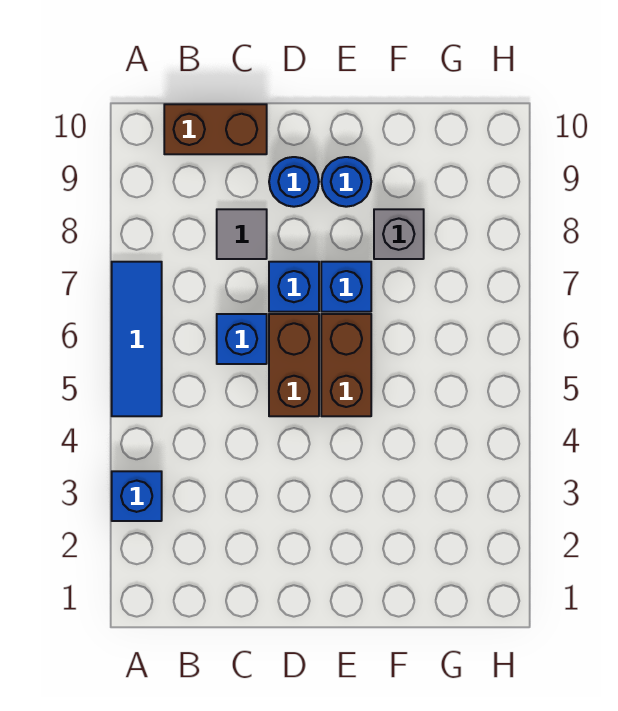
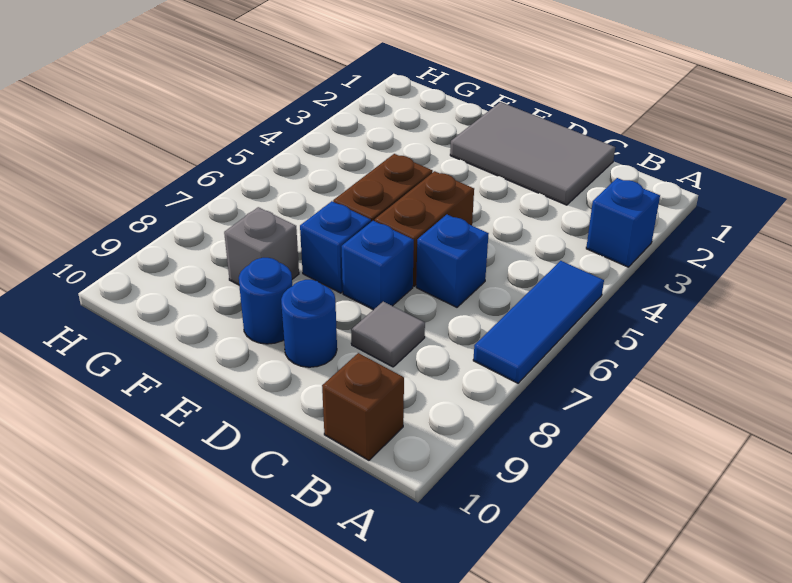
brown brick B10:C10 level 1 -> brown brick B10 level 1
none -> grey tile C1:E2 level 1

